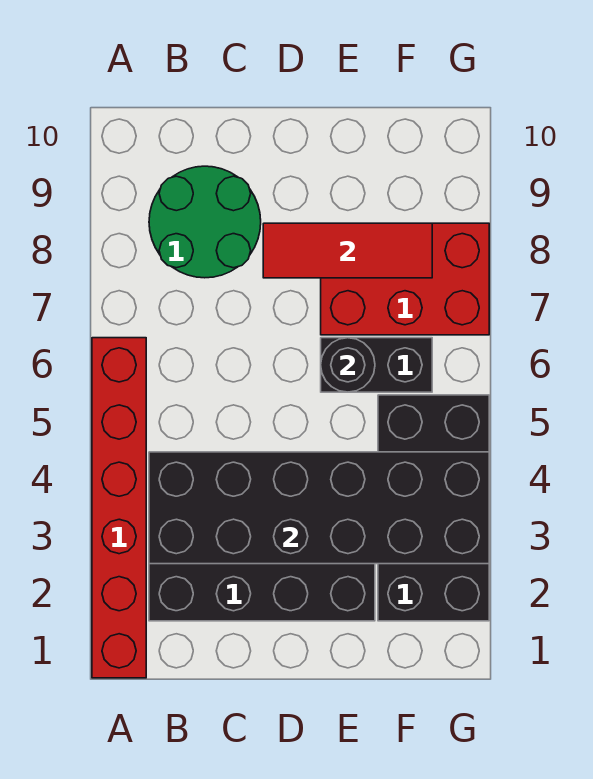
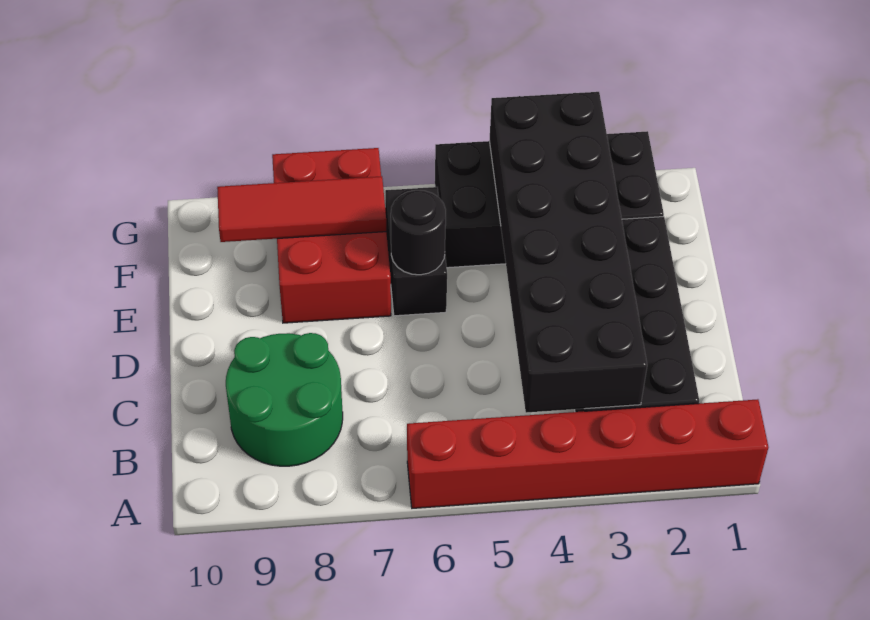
red tile D8:F8 level 2 -> red tile F7:F9 level 2

